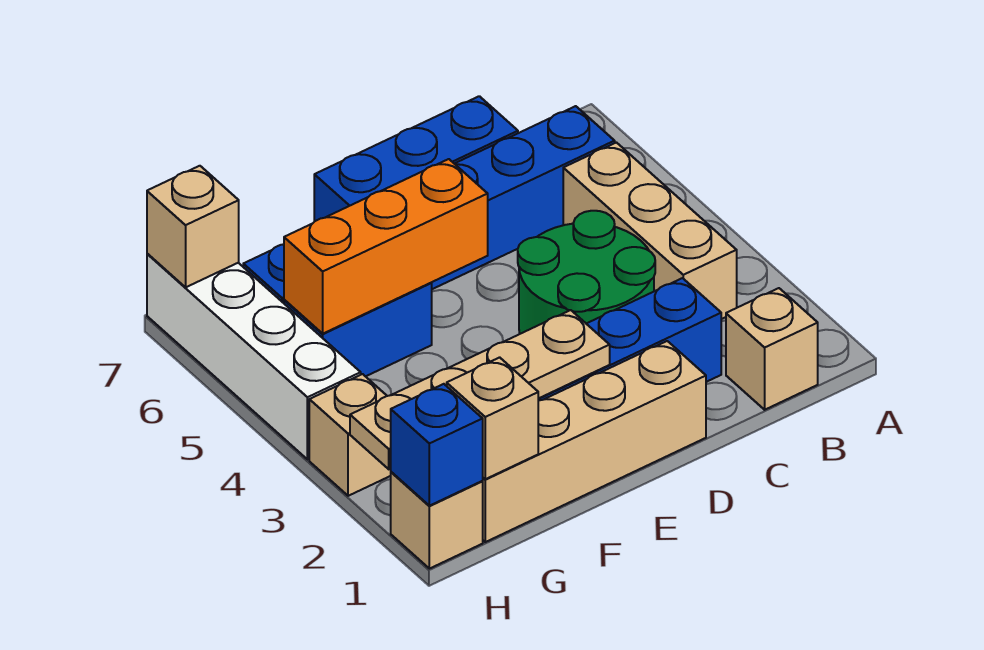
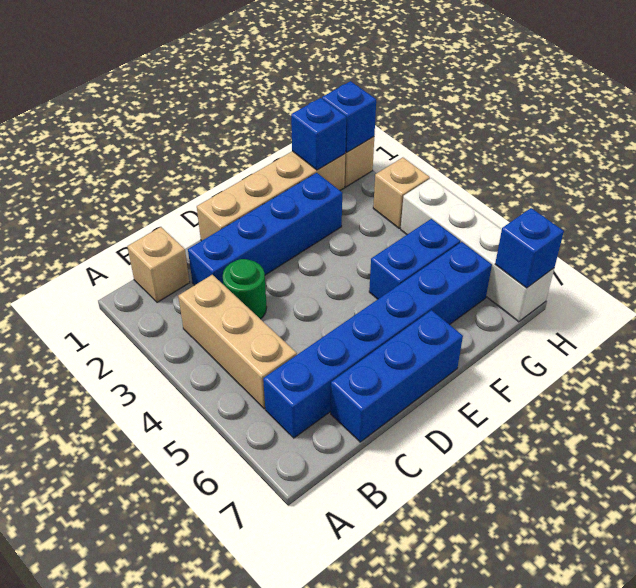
green round brick C3:D4 level 1 -> green round brick C3 level 1
tan plate E2:H2 level 2 -> none
orange brick E5:G5 level 2 -> none
tan brick G1 level 2 -> blue brick G1 level 2
tan brick H7 level 2 -> blue brick H7 level 2

